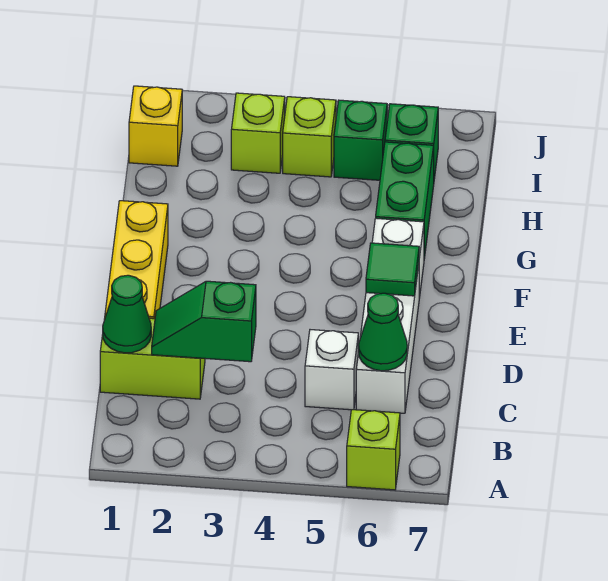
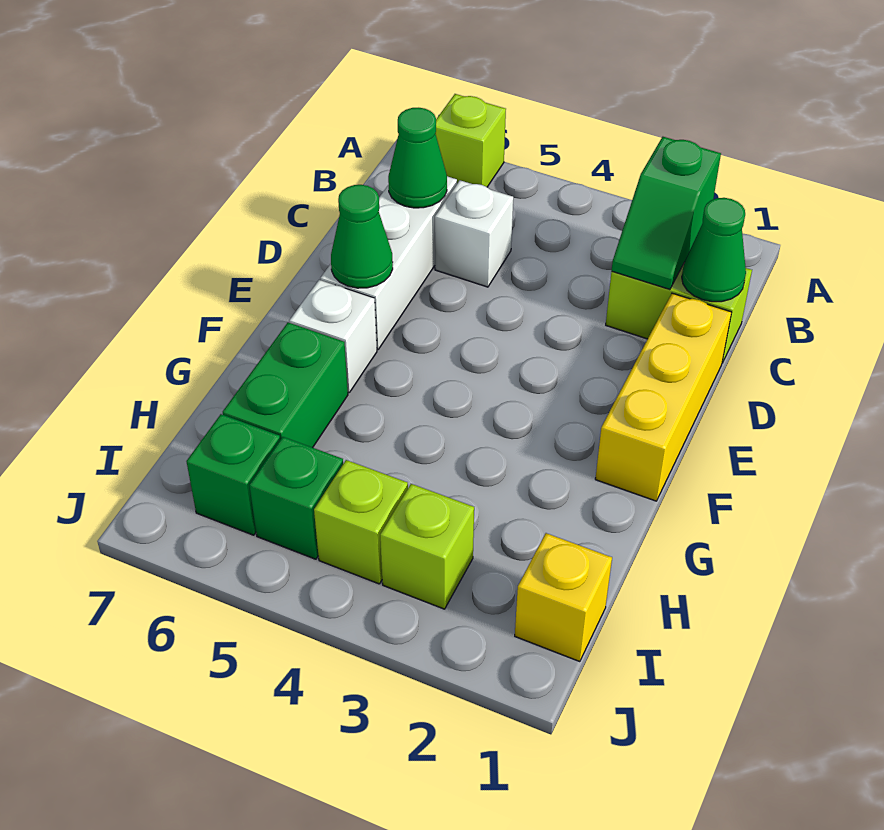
green slope C2:C3 level 2 top 3 -> green slope B2:C2 level 2 top B
green tile E6 level 2 -> green cone E6 level 2

